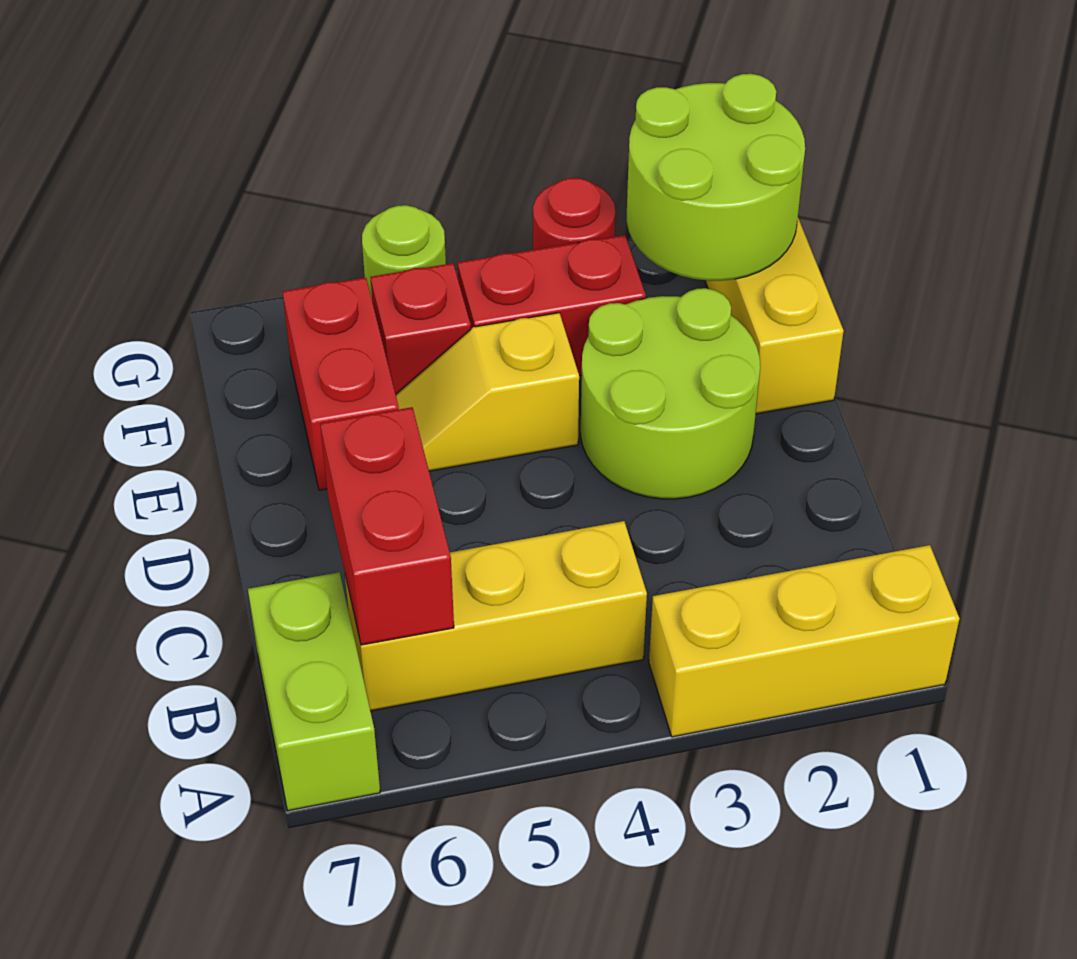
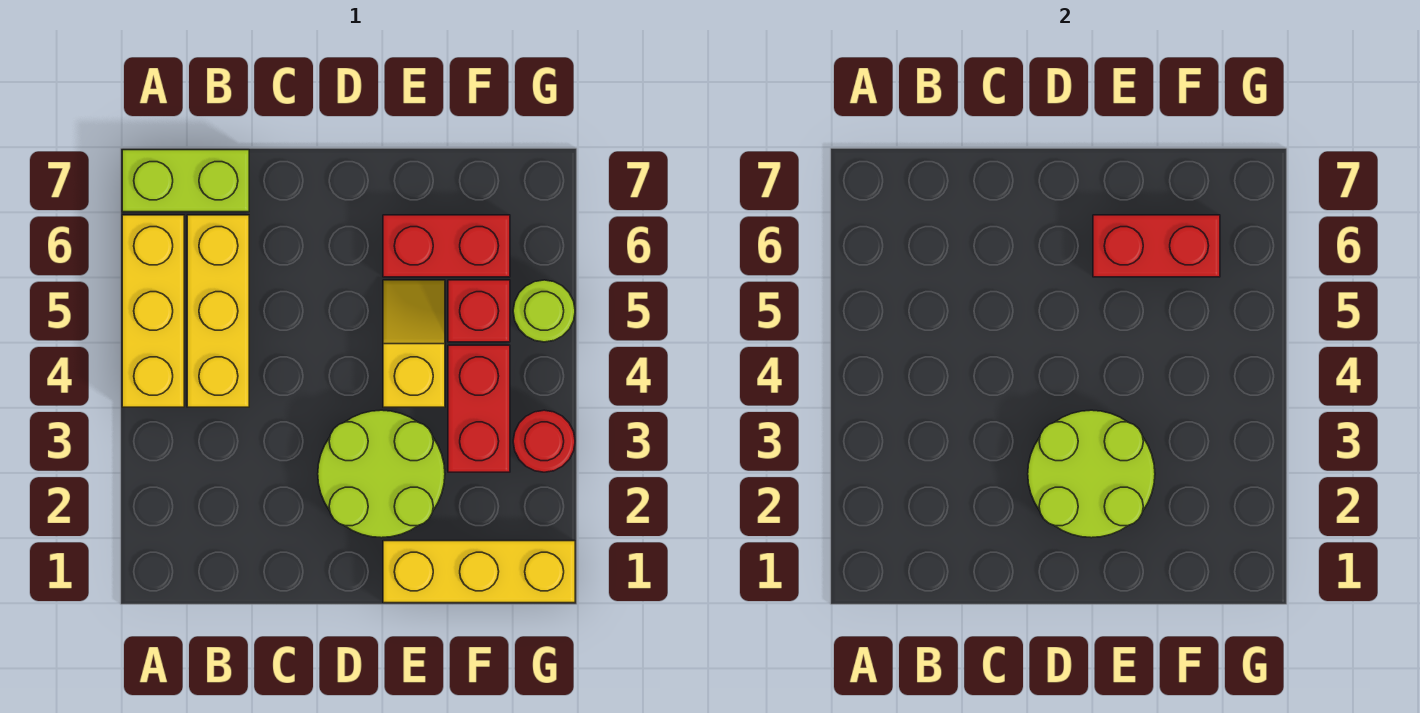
yellow brick A1:A3 level 1 -> yellow brick A4:A6 level 1
red brick B6:C6 level 2 -> red brick E6:F6 level 2
lime round brick F1:G2 level 2 -> lime round brick D2:E3 level 2

